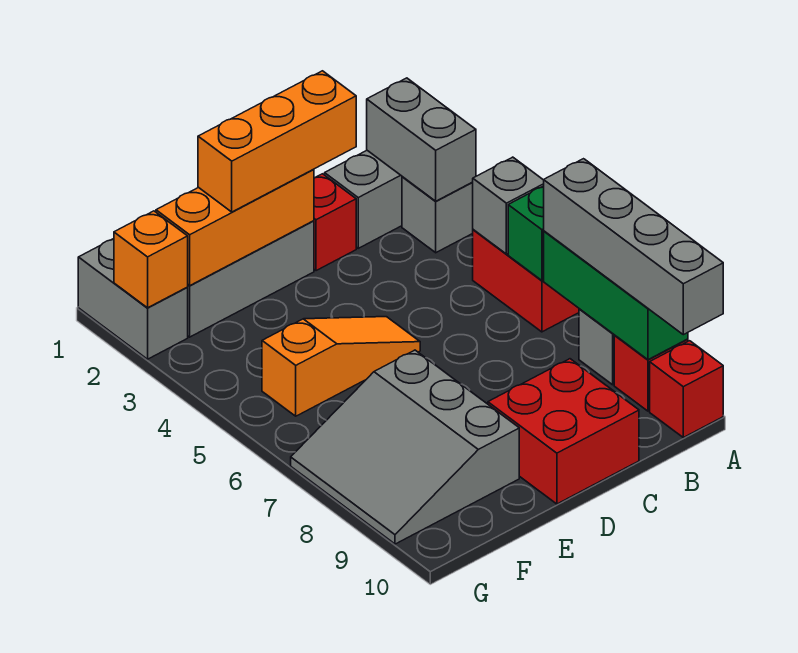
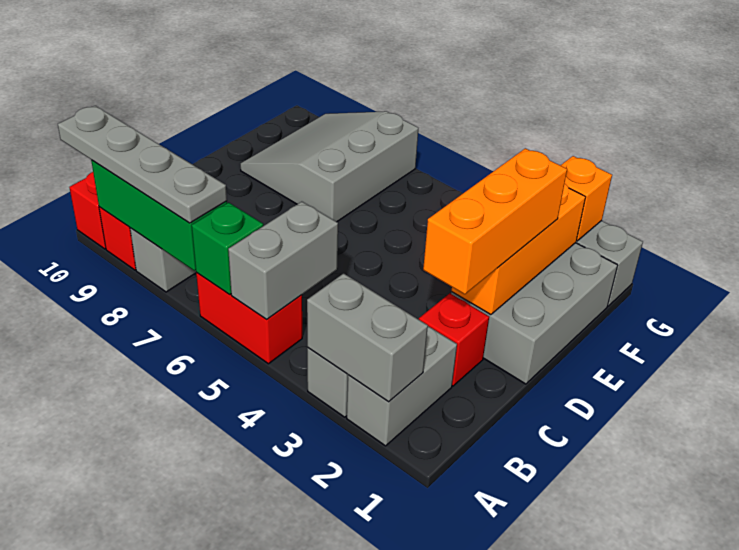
grey brick A5 level 2 -> grey brick A5:B5 level 2
grey brick A7:A10 level 3 -> grey plate A7:A10 level 3
red brick C9:D10 level 1 -> none
orange slope D5:F5 level 1 top F -> none
grey slope E7:G9 level 1 top E -> grey slope E7:G9 level 1 top 7

